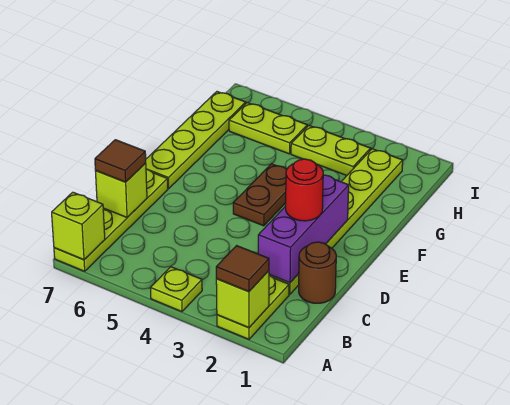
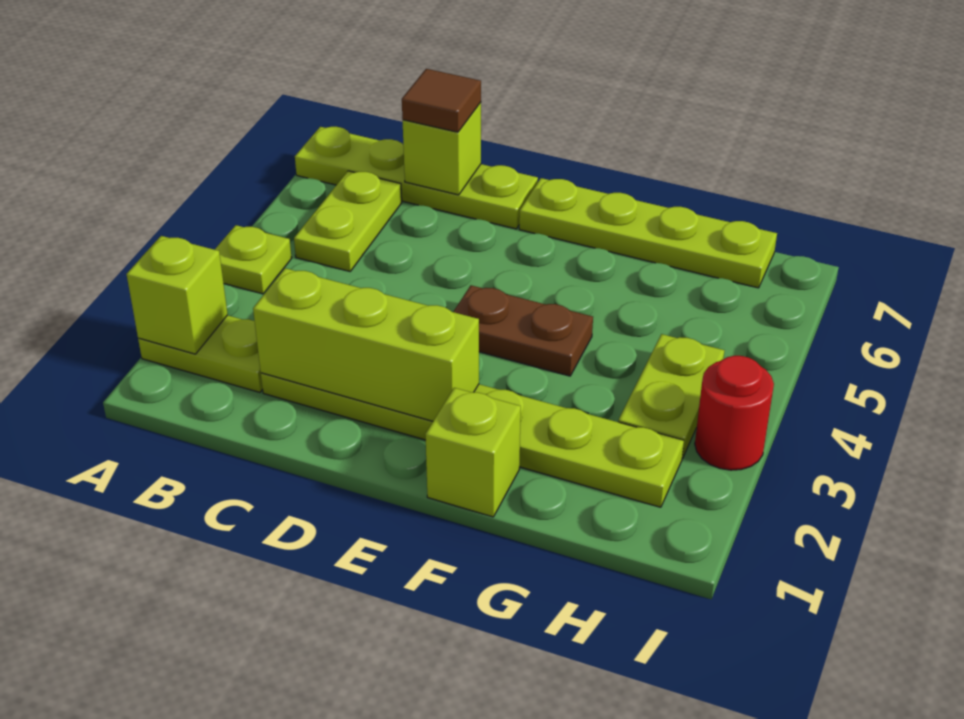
brown tile A2 level 3 -> none
lime brick A7 level 2 -> lime brick F1 level 1
brown round brick C1 level 1 -> none
purple brick C2:E2 level 2 -> lime brick C2:E2 level 2
red round brick D2 level 3 -> red round brick I3 level 1
lime plate H5:H6 level 1 -> lime plate B5:B6 level 1

